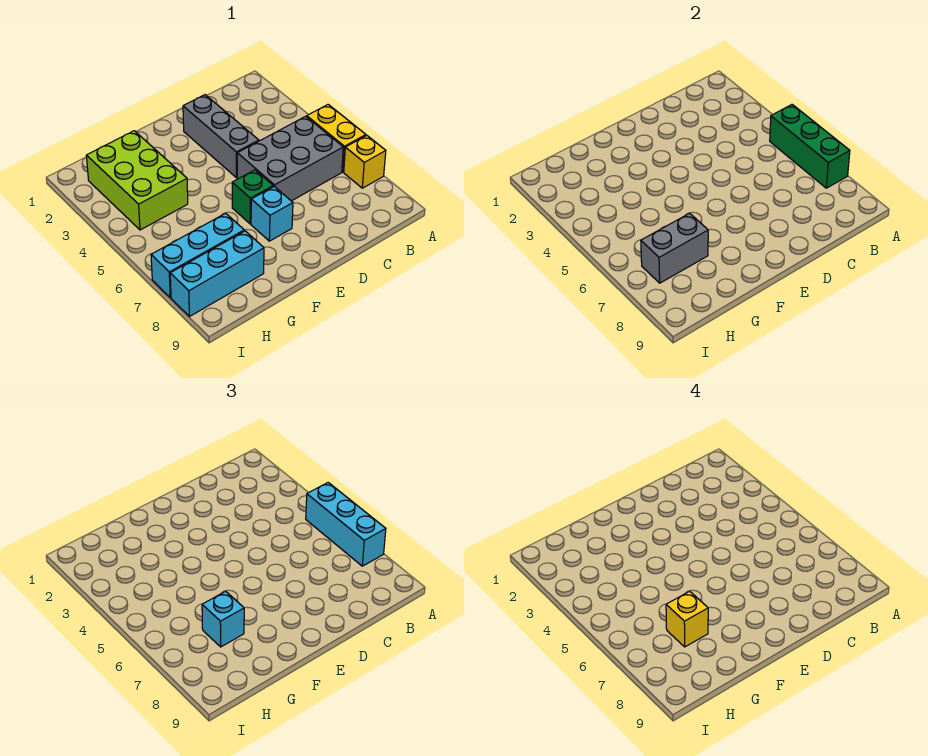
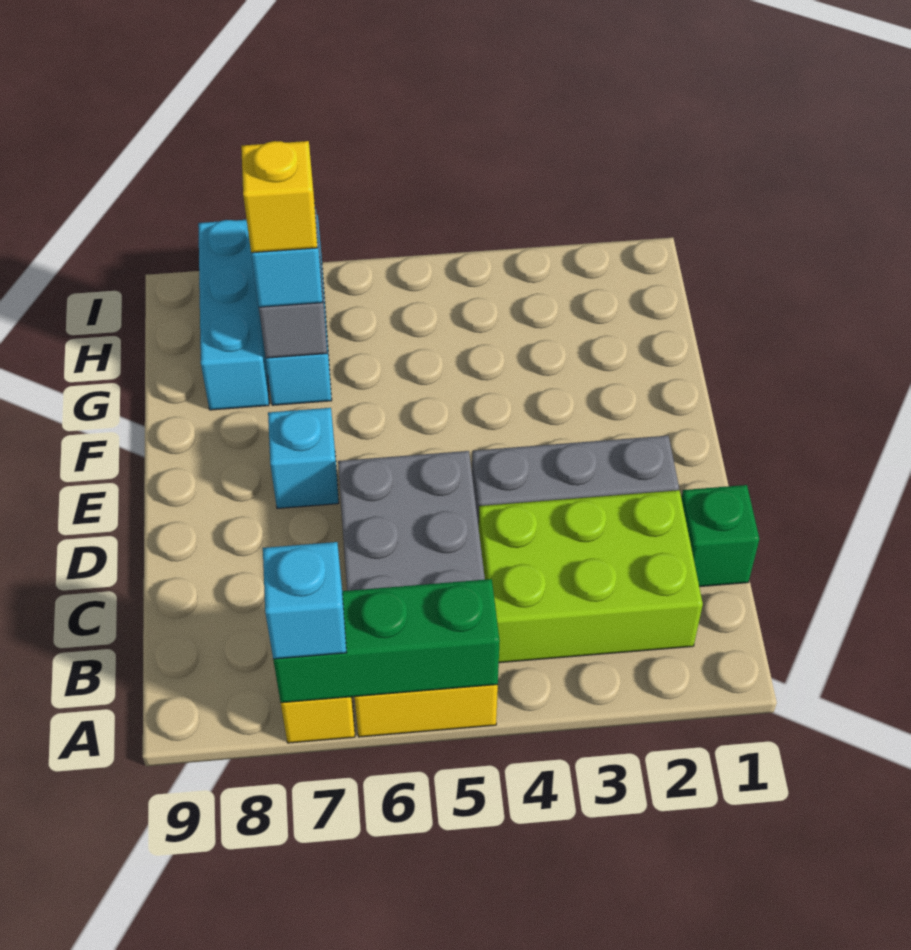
cyan brick A5:A7 level 3 -> cyan brick A7 level 3
green brick E6 level 1 -> green brick C1 level 1
lime brick G2:H4 level 1 -> lime brick B2:C4 level 1

